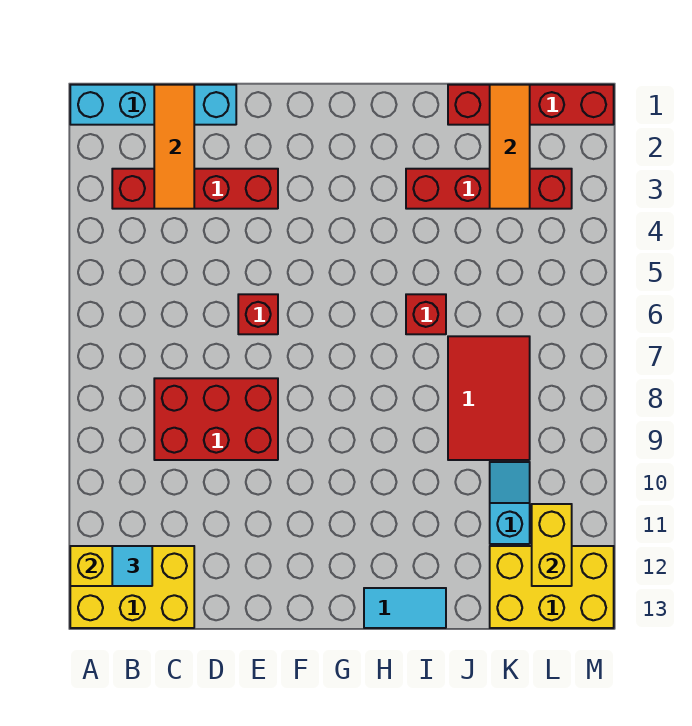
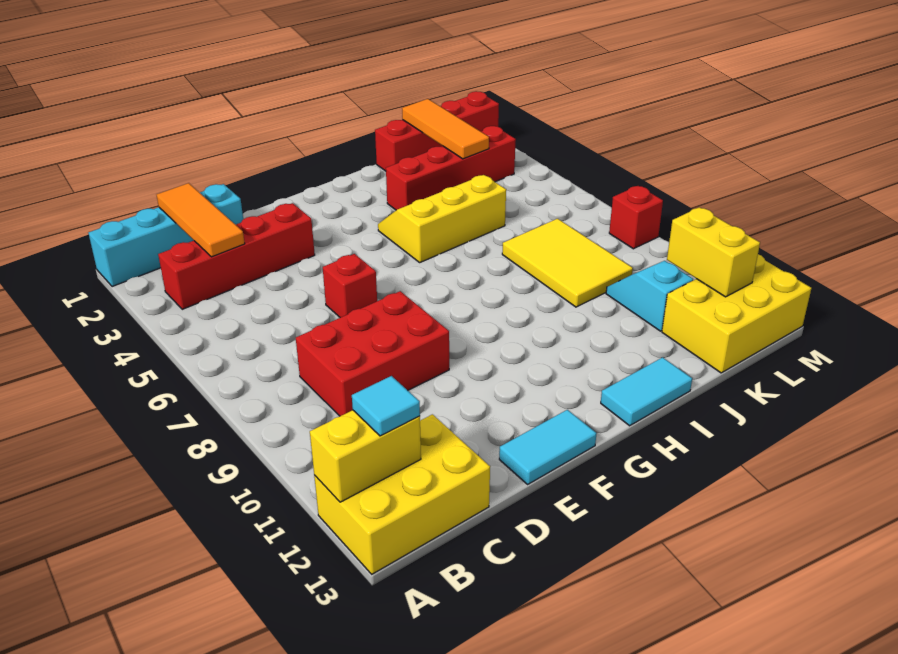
none -> cyan tile E13:F13 level 1
none -> yellow slope H4:J5 level 1 top 5
red brick I6 level 1 -> red brick M8 level 1
red tile J7:K9 level 1 -> yellow tile J7:K9 level 1

